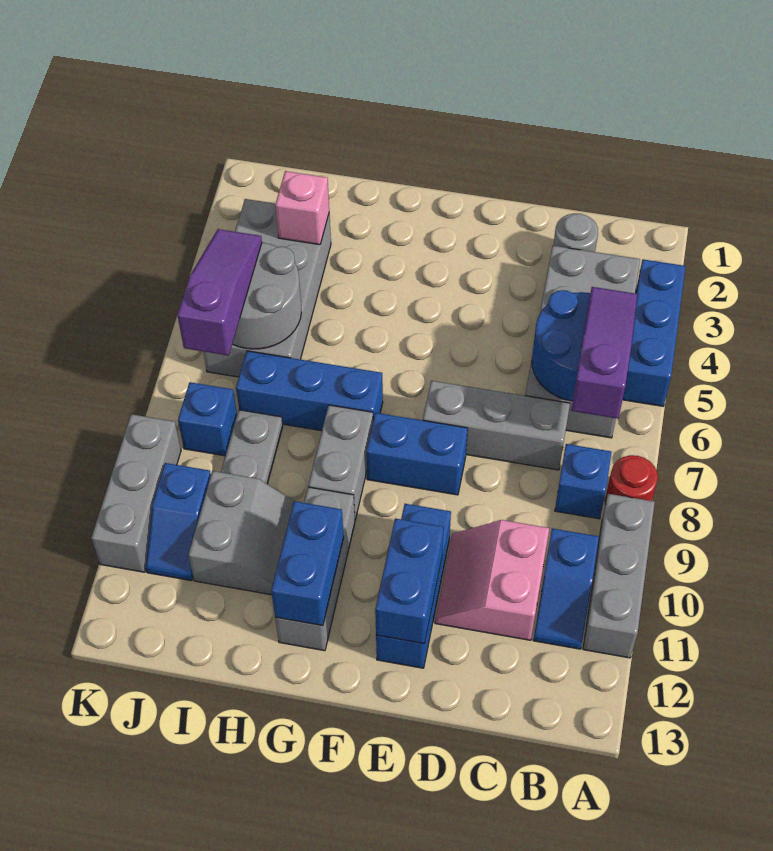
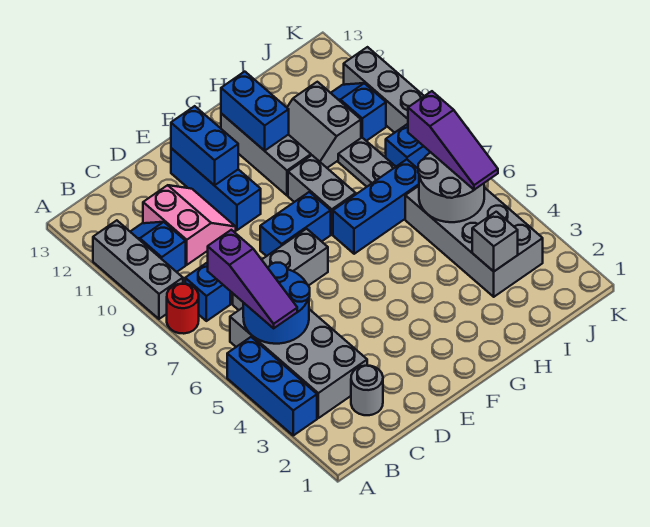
pink brick I3 level 2 -> grey brick I3 level 2

